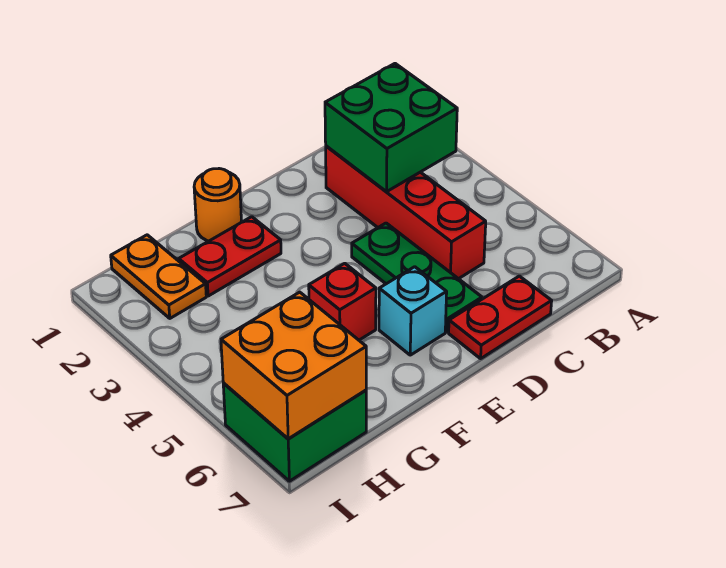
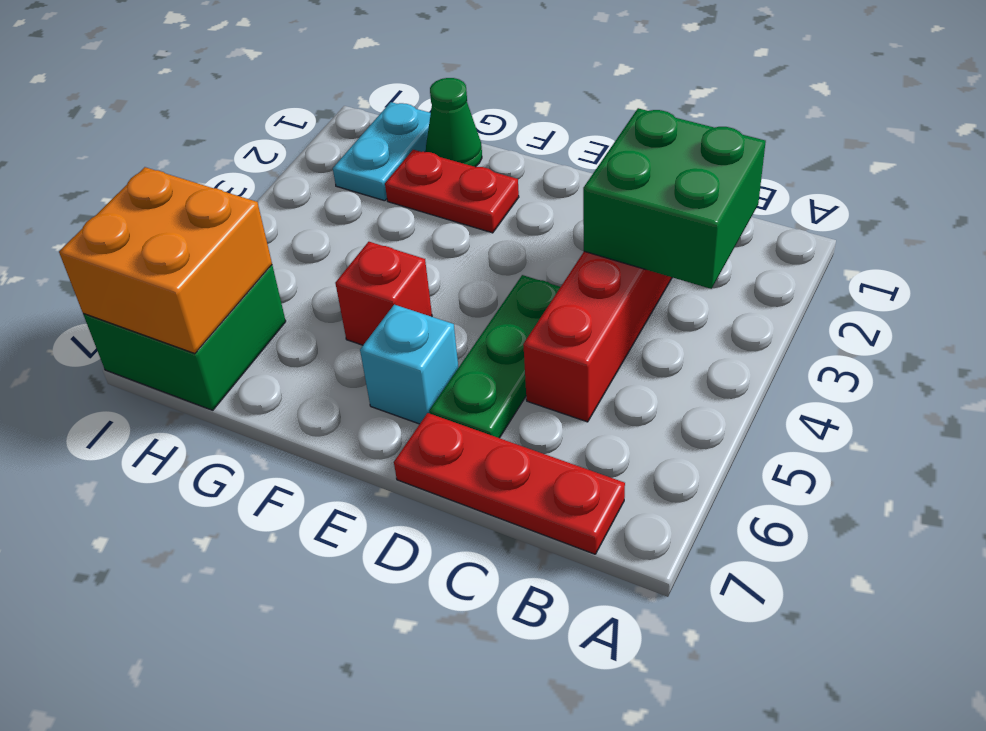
red plate C7:D7 level 1 -> red plate B7:D7 level 1
orange round brick F1 level 1 -> none
none -> green cone G1 level 1
orange plate H1:H2 level 1 -> cyan plate H1:H2 level 1

